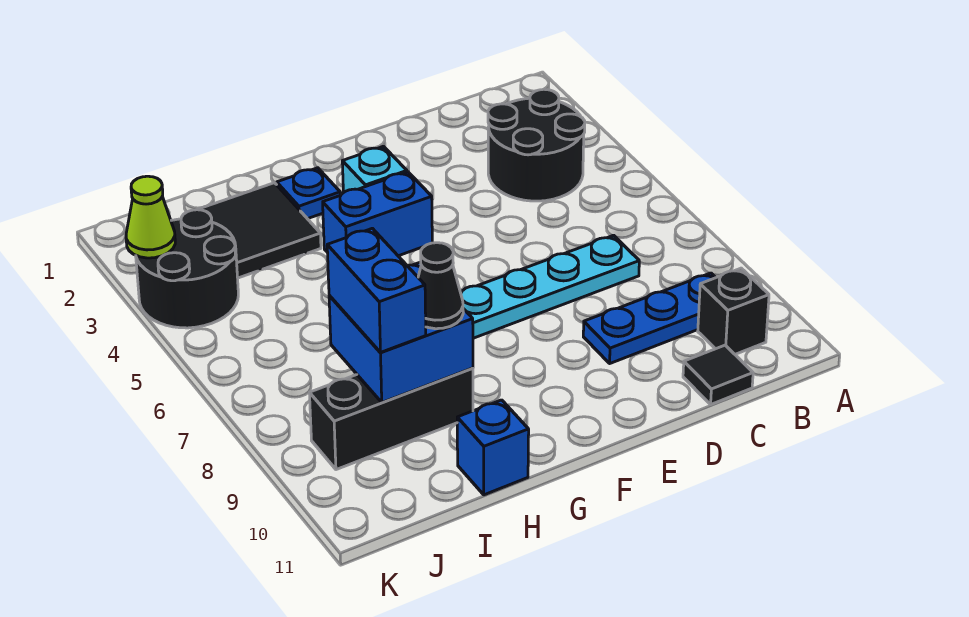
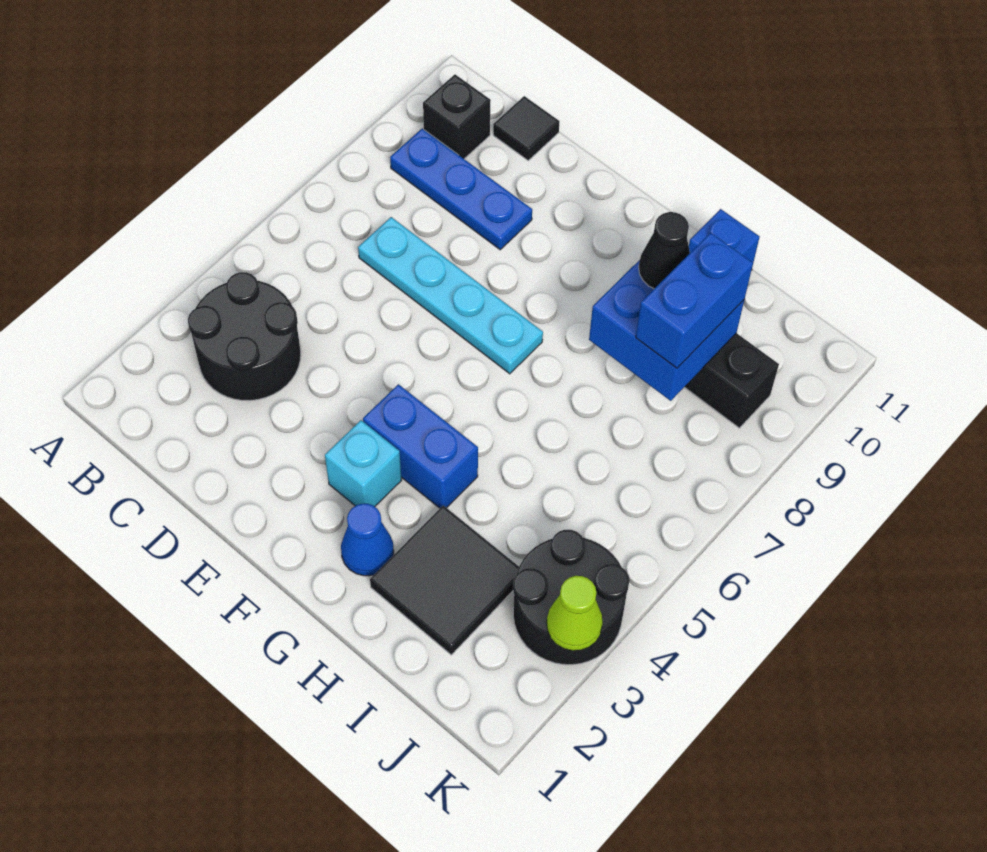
blue plate G2 level 1 -> blue cone G2 level 1

